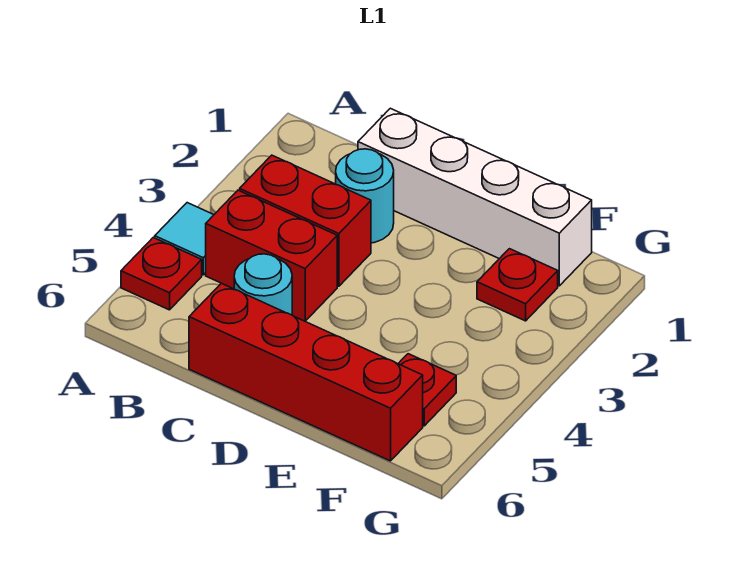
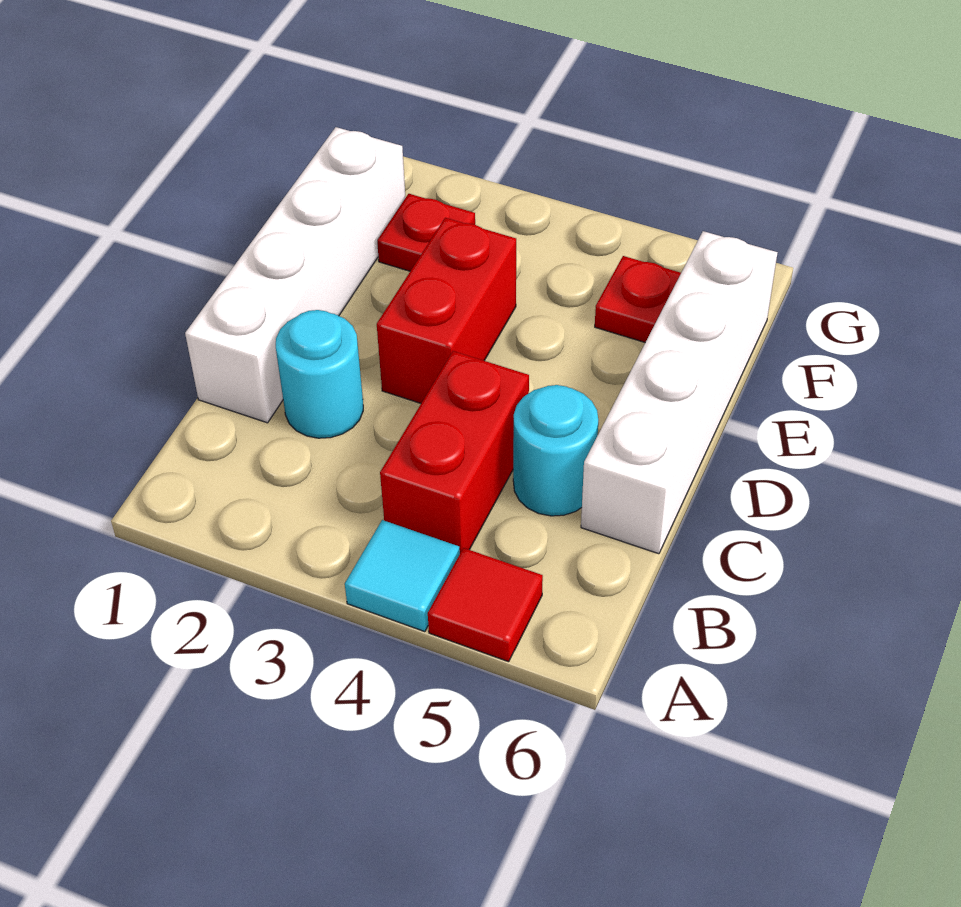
red plate A5 level 1 -> red tile A5 level 1
red brick B3:C3 level 1 -> red brick D3:E3 level 1
red brick C6:F6 level 1 -> white brick C6:F6 level 1

